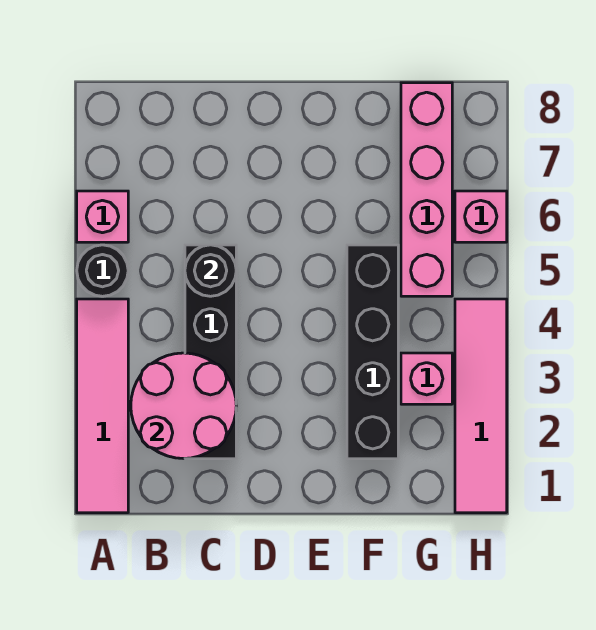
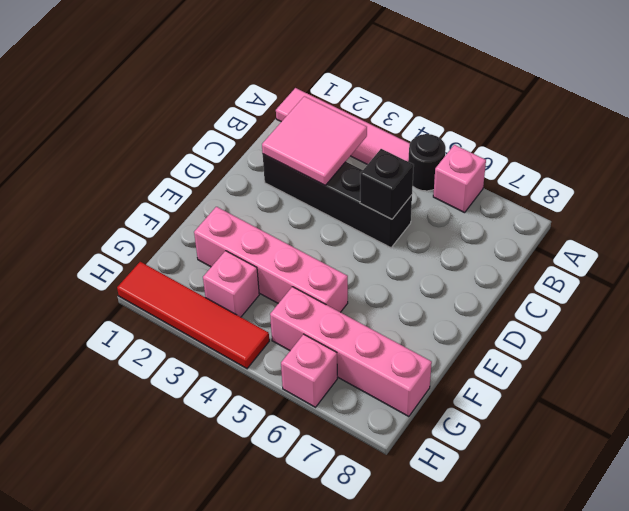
pink round brick B2:C3 level 2 -> pink tile B2:C3 level 2
black round brick C5 level 2 -> black brick C5 level 2
black brick F2:F5 level 1 -> pink brick F2:F5 level 1
pink tile H1:H4 level 1 -> red tile H1:H4 level 1

